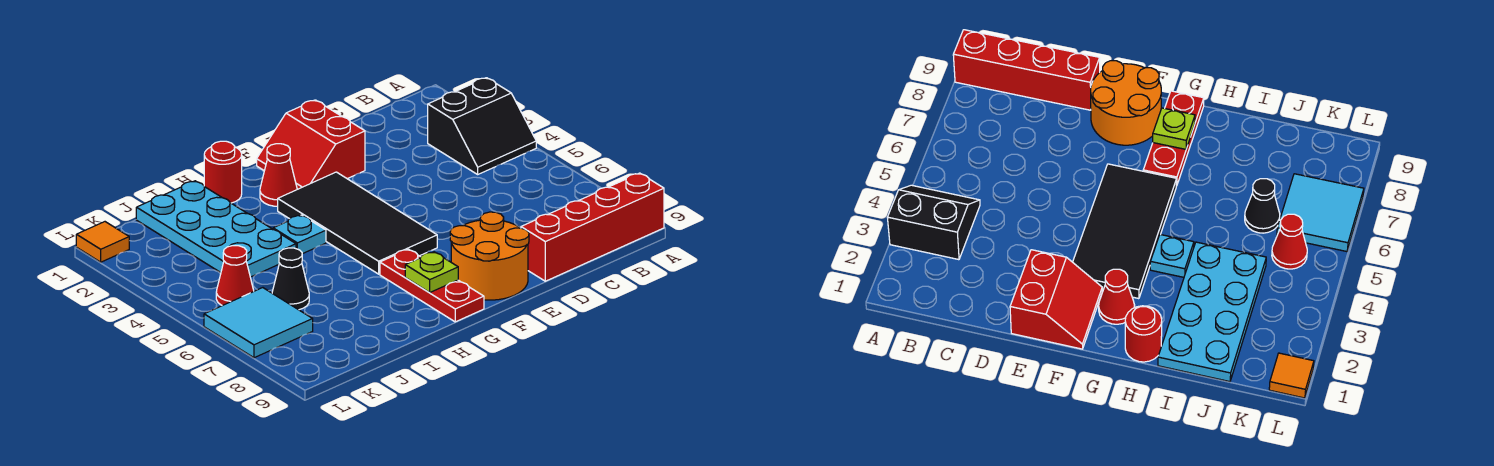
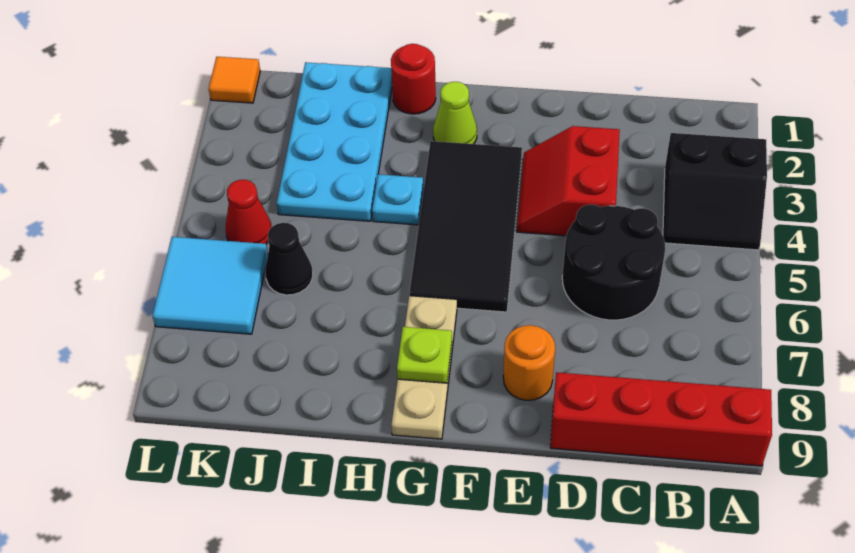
none -> black round brick C5:D6 level 1
red slope E1:F2 level 1 top E -> red slope D3:E4 level 1 top D
orange round brick E8:F9 level 1 -> orange round brick E8 level 1
red cone G2 level 1 -> lime cone G2 level 1
red plate G7:G9 level 1 -> tan plate G7:G9 level 1

